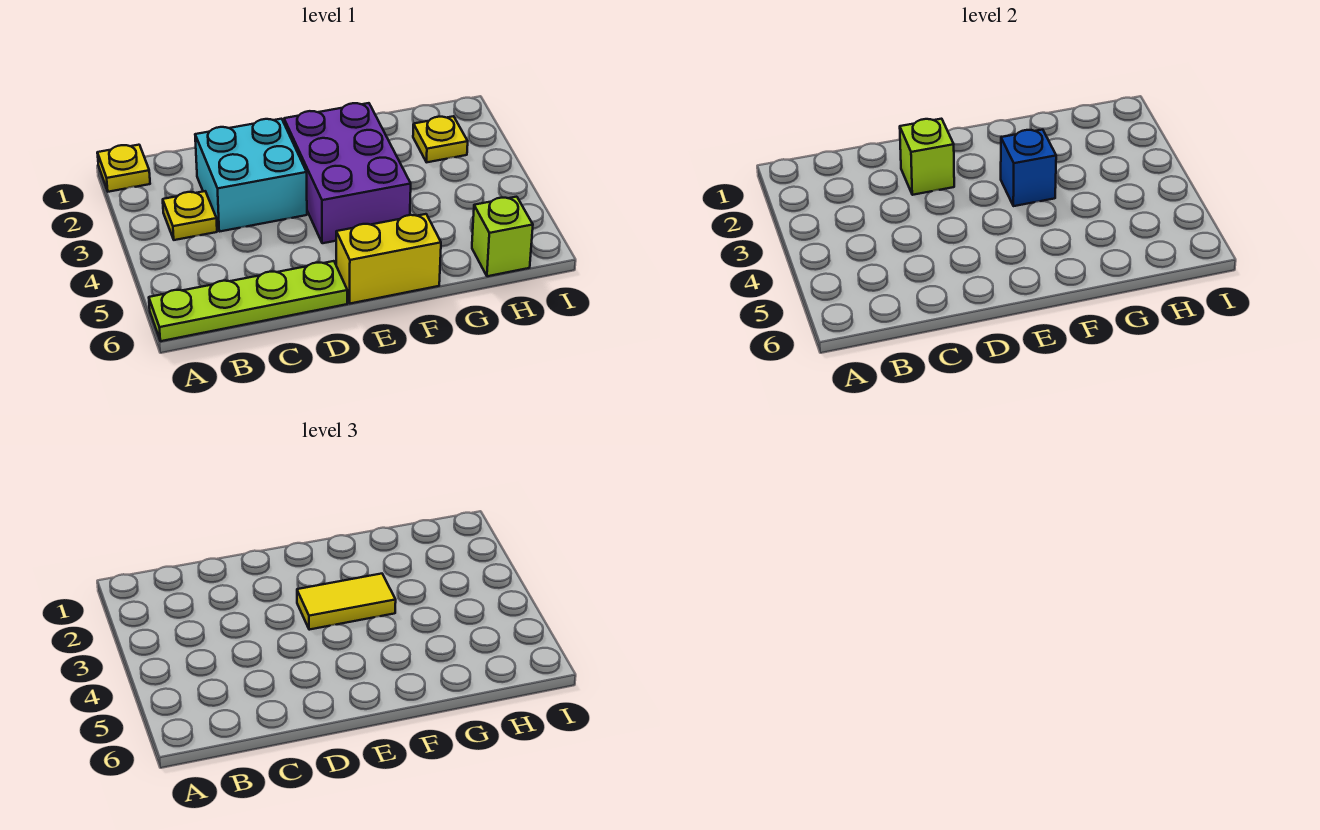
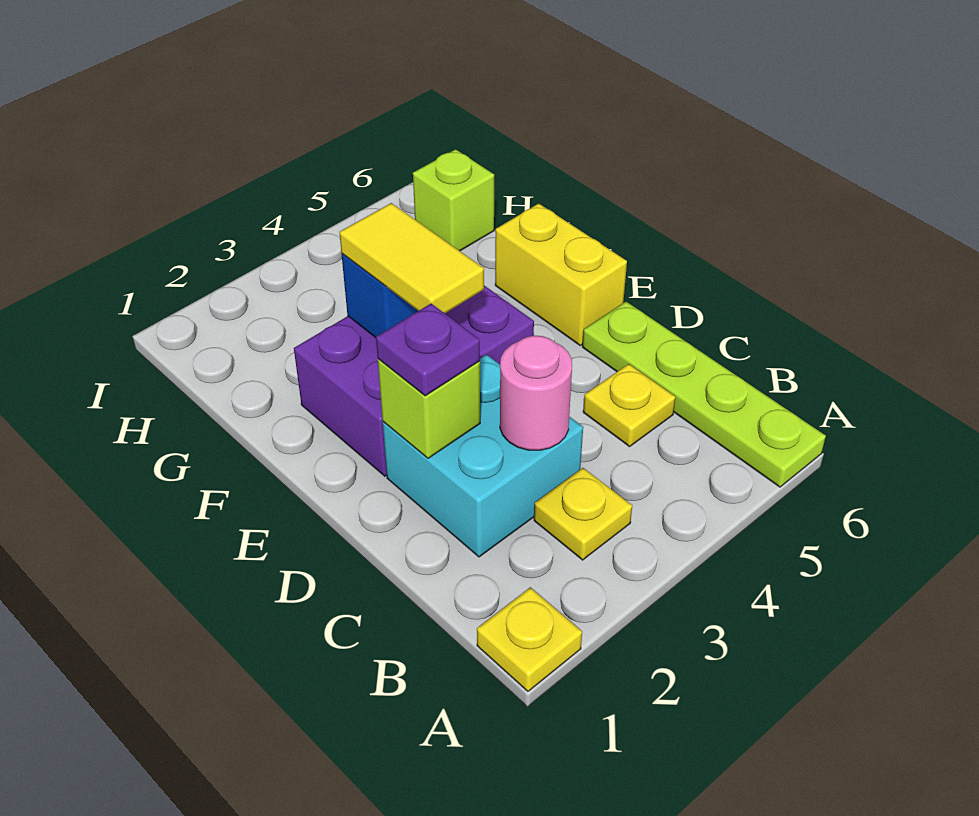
none -> pink round brick C3 level 2
none -> purple plate D2 level 3
yellow plate H2 level 1 -> yellow plate C5 level 1

